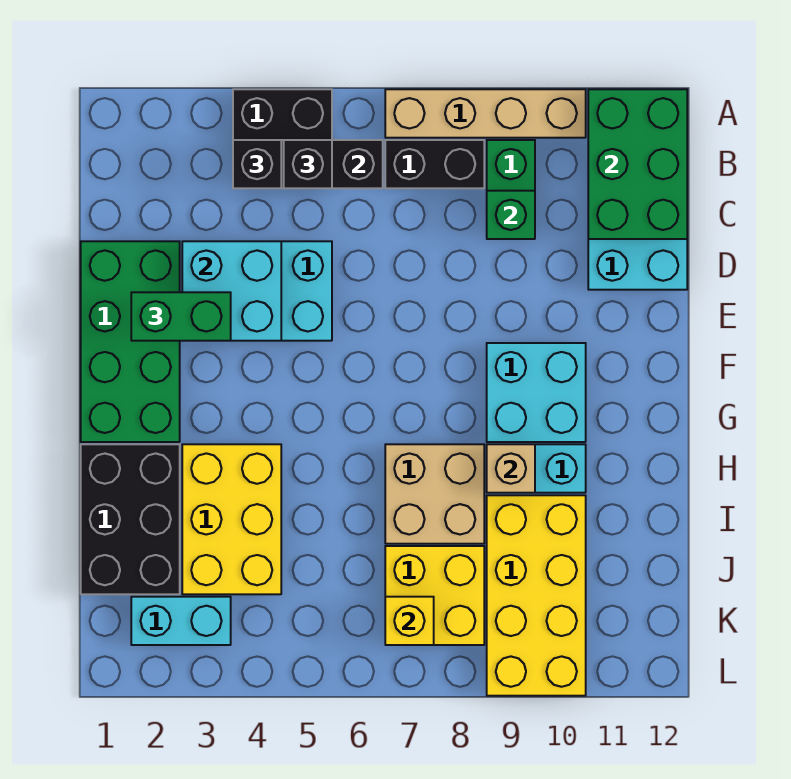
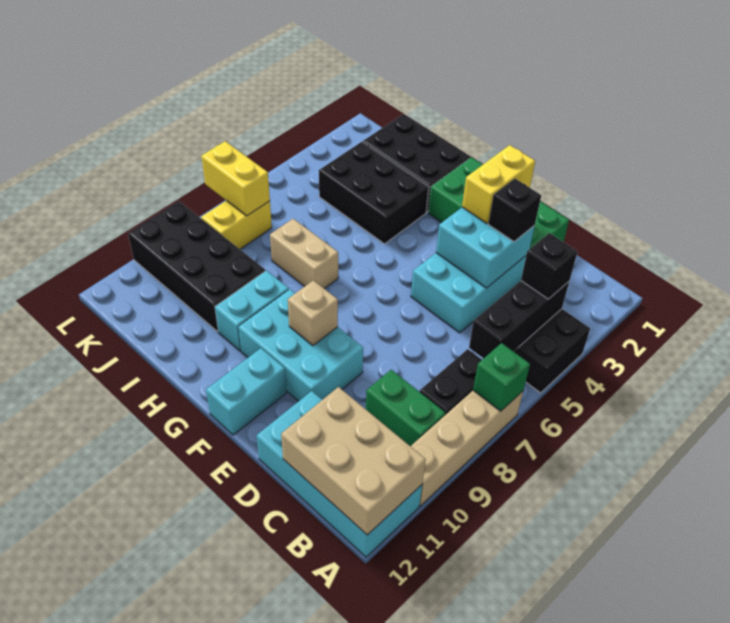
green brick A11:C12 level 2 -> tan brick A11:C12 level 2
black brick B5 level 3 -> black brick D3 level 3
green brick C9 level 2 -> green brick A7 level 2
green brick E2:E3 level 3 -> yellow brick E2:E3 level 3
cyan brick F9:G10 level 1 -> cyan brick E9:G10 level 1
yellow brick H3:J4 level 1 -> black brick H3:J4 level 1
tan brick H7:I8 level 1 -> tan brick H7:I7 level 1
tan brick H9 level 2 -> tan brick F9 level 2
yellow brick I9:L10 level 1 -> black brick I9:L10 level 1
yellow brick J7:K8 level 1 -> yellow brick K7:K8 level 1
cyan brick K2:K3 level 1 -> cyan brick F11:F12 level 1
yellow brick K7 level 2 -> yellow brick K7:L7 level 2

